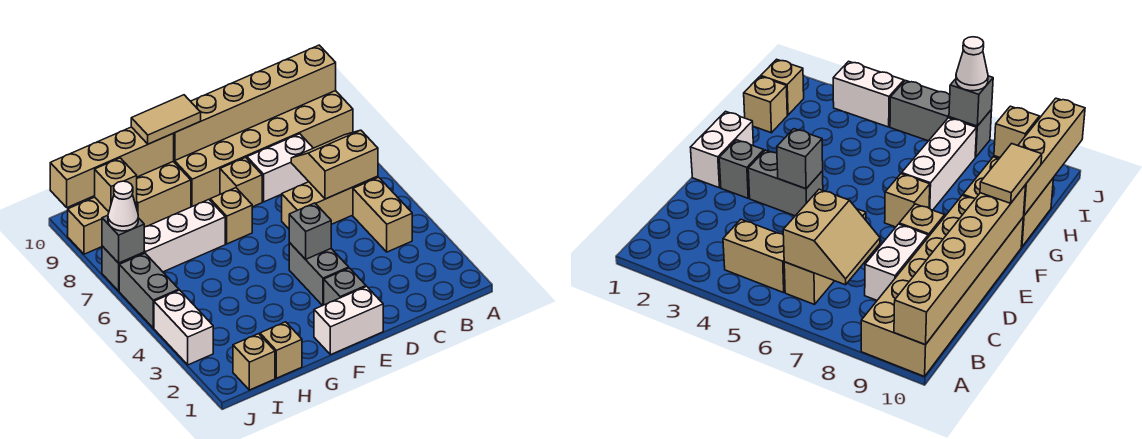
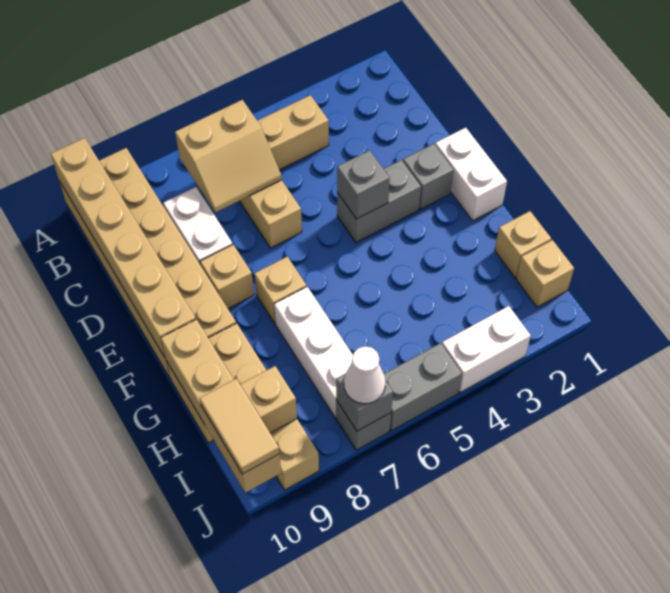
tan slope B6:C7 level 2 top 6 -> tan slope B6:C7 level 2 top B
tan tile F10:G10 level 3 -> tan tile I10:J10 level 3

